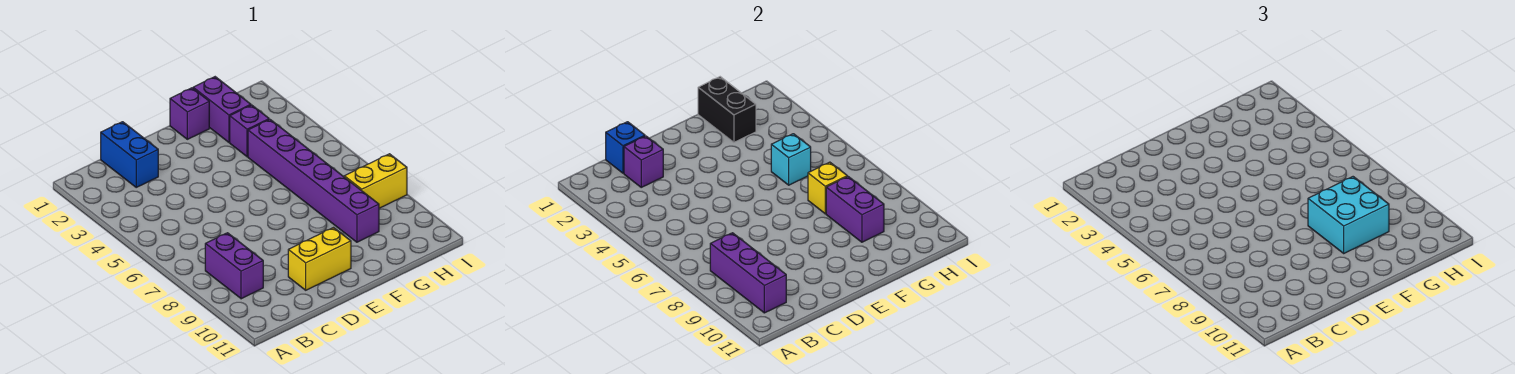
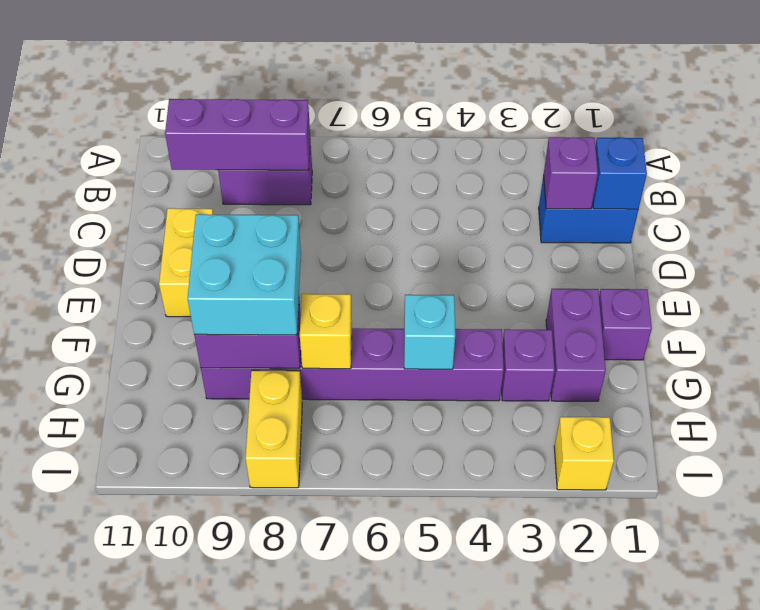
purple brick G1:G2 level 1 -> purple brick F2:G2 level 1
black brick G1:G2 level 2 -> none
none -> yellow brick I2 level 1

